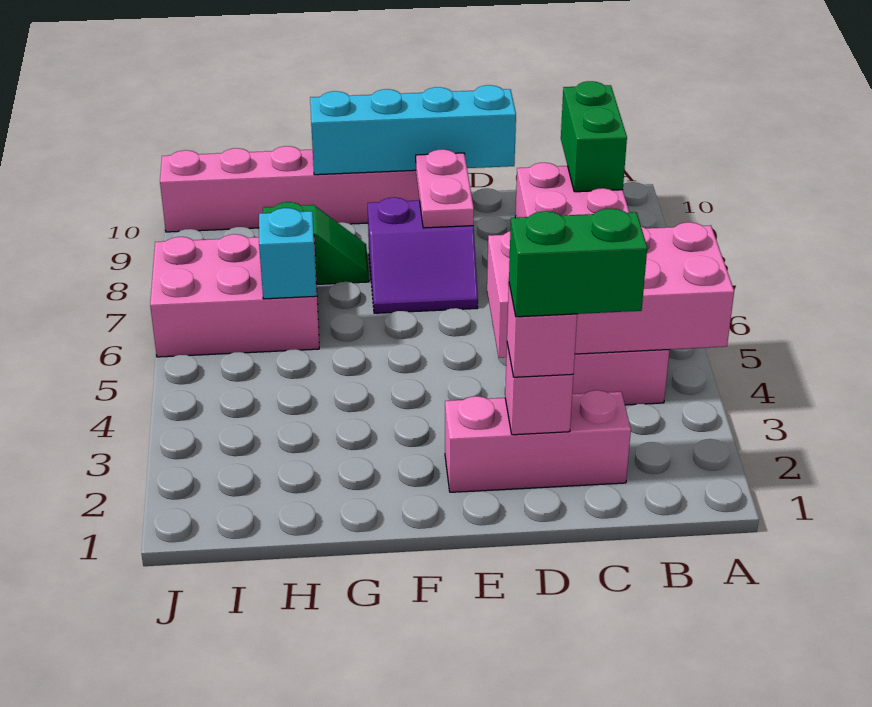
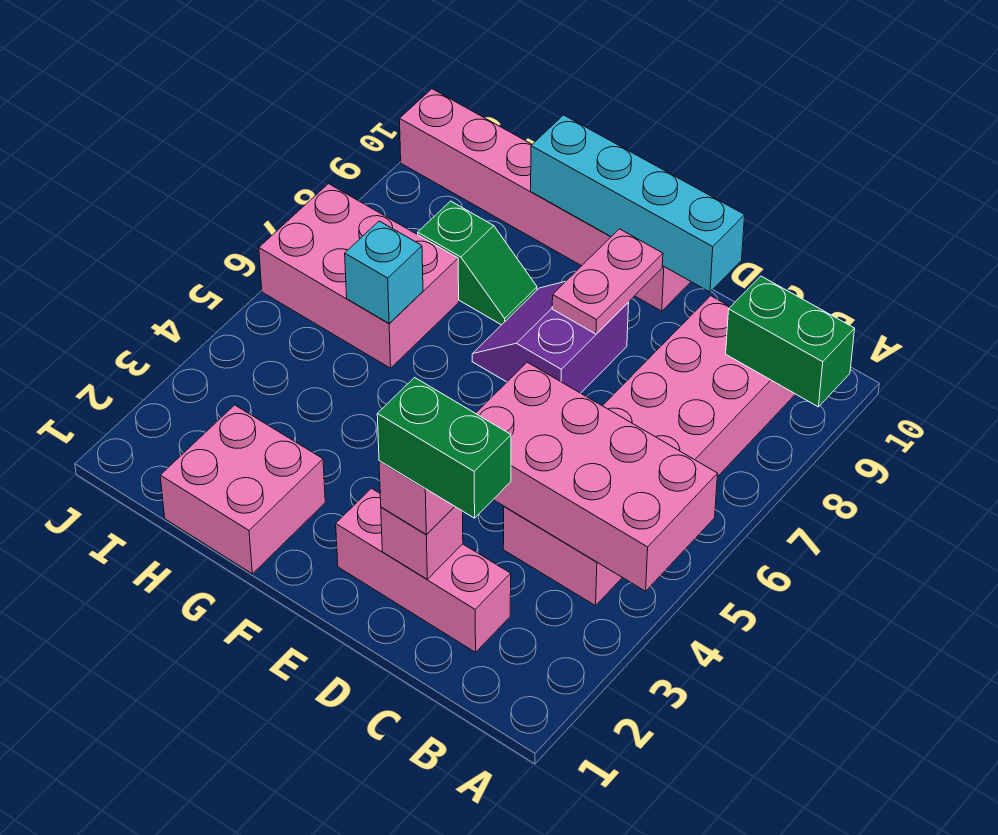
green brick B9:B10 level 2 -> green brick A9:B9 level 2
purple slope E7:F8 level 1 top 8 -> purple slope E7:F8 level 1 top E
none -> pink brick G1:H2 level 1

